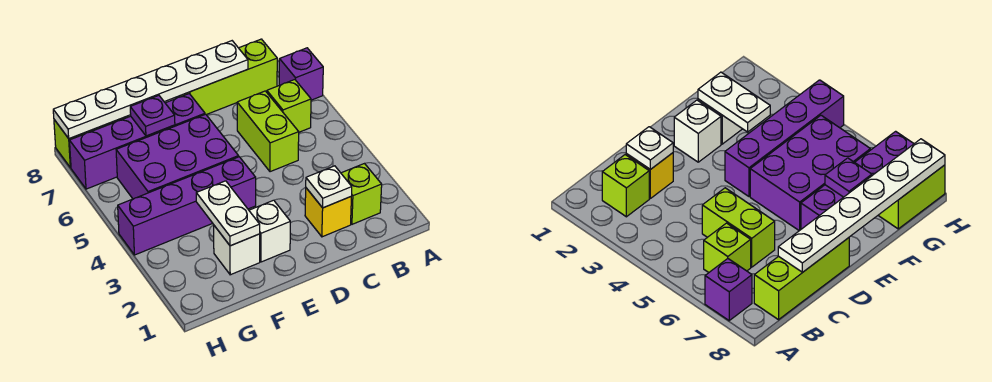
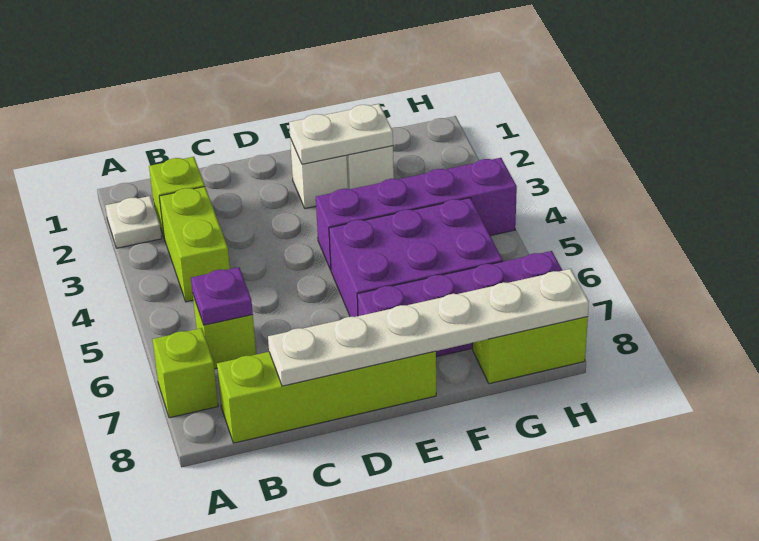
purple brick A7 level 1 -> lime brick A7 level 1
lime brick B8:D8 level 1 -> lime brick B8:E8 level 1
yellow brick C2 level 1 -> none
white plate C2 level 2 -> white plate A2 level 1
lime brick C5:C6 level 1 -> lime brick B3:B4 level 1
white plate F2:F3 level 2 -> white plate E2:F2 level 2
purple plate F7 level 2 -> purple plate B6 level 2

